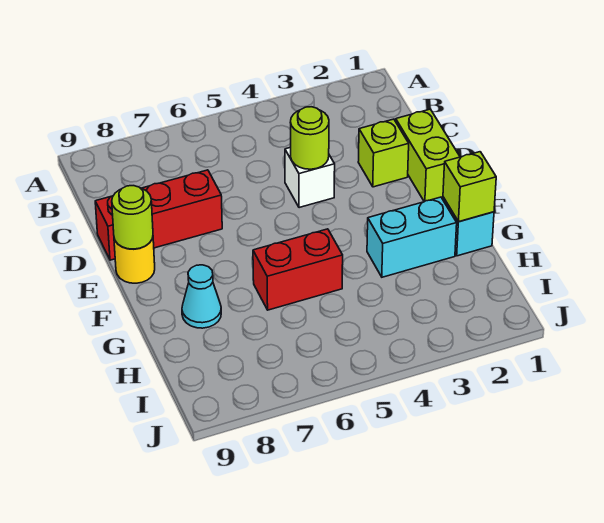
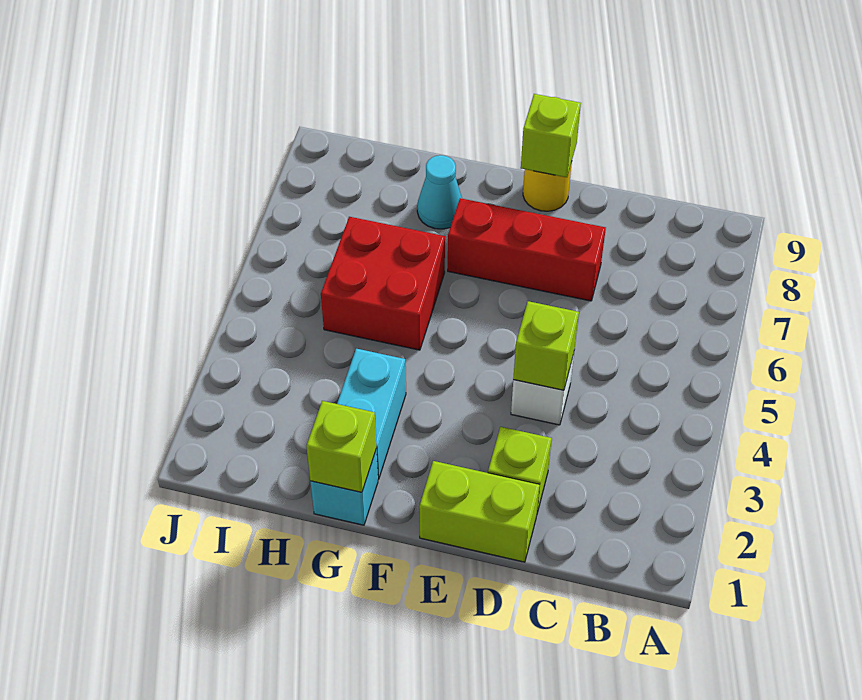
lime round brick D4 level 2 -> lime brick D4 level 2
red brick D7:D9 level 1 -> red brick D7:F7 level 1
lime round brick E9 level 2 -> lime brick E9 level 2
red brick G5:G6 level 1 -> red brick G5:H6 level 1

